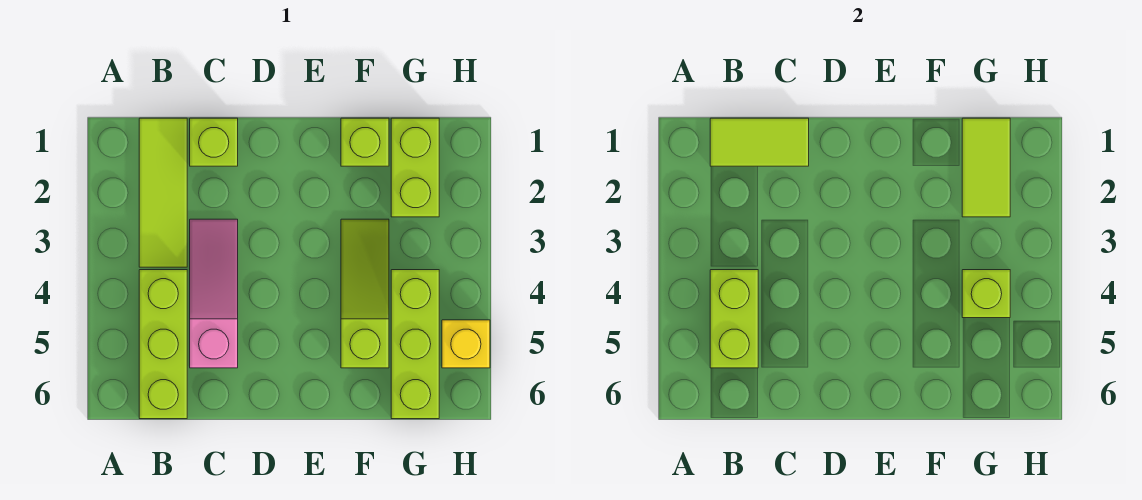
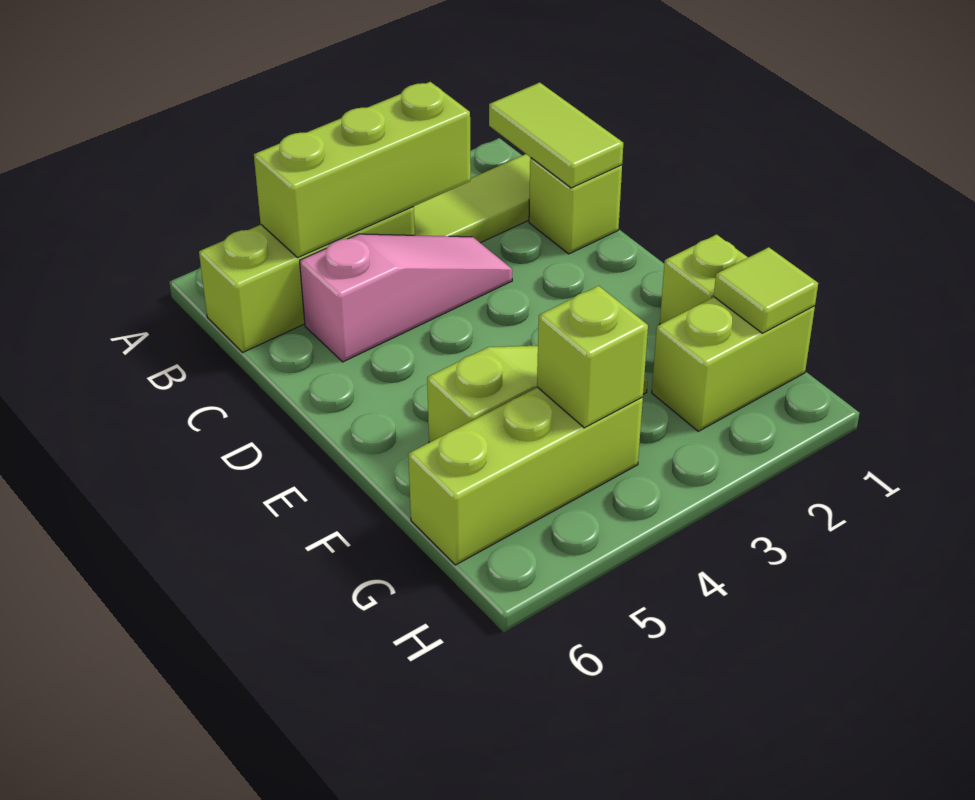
lime brick B4:B5 level 2 -> lime brick B3:B5 level 2
lime tile G1:G2 level 2 -> lime tile G1 level 2
yellow brick H5 level 1 -> none

